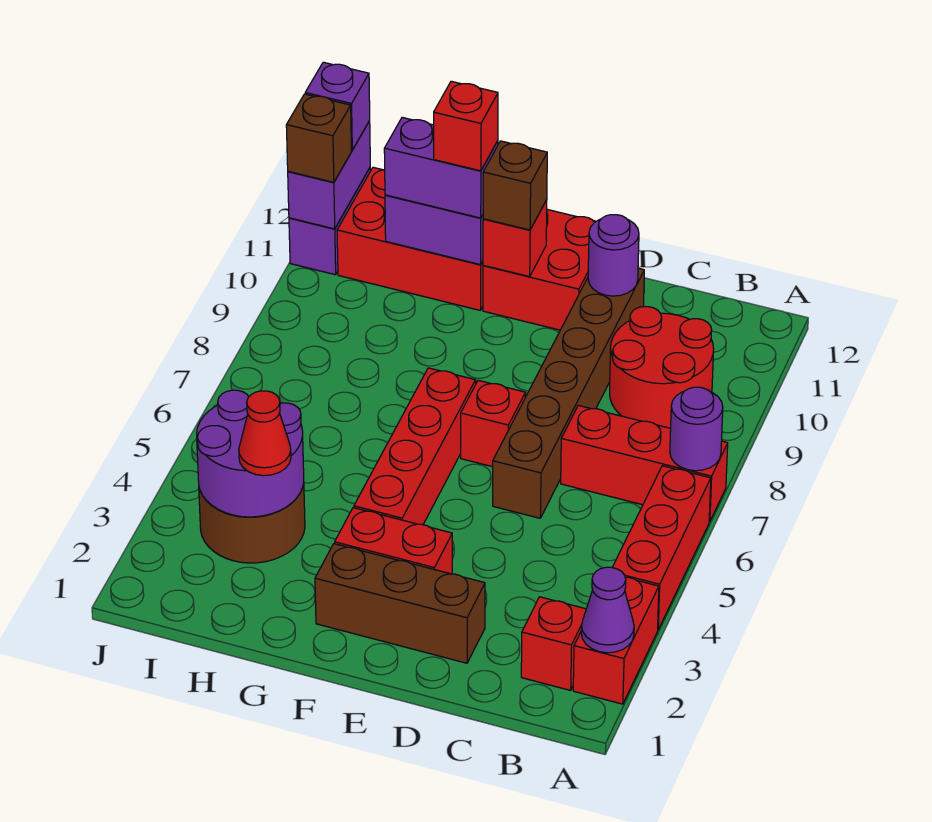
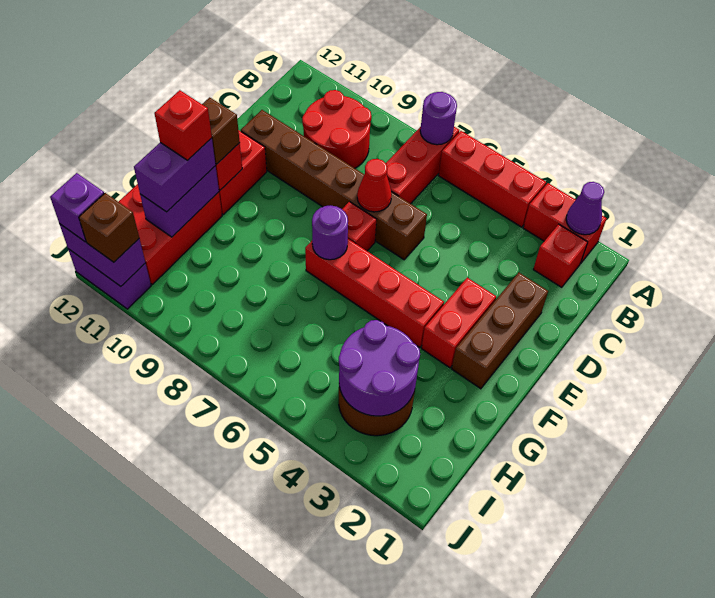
purple round brick D11 level 2 -> purple round brick F7 level 2
red cone H3 level 3 -> red cone D7 level 2

